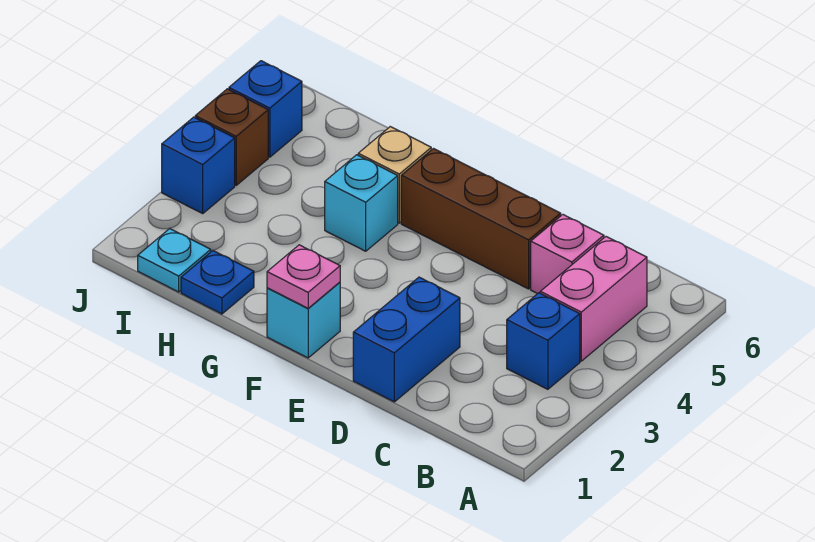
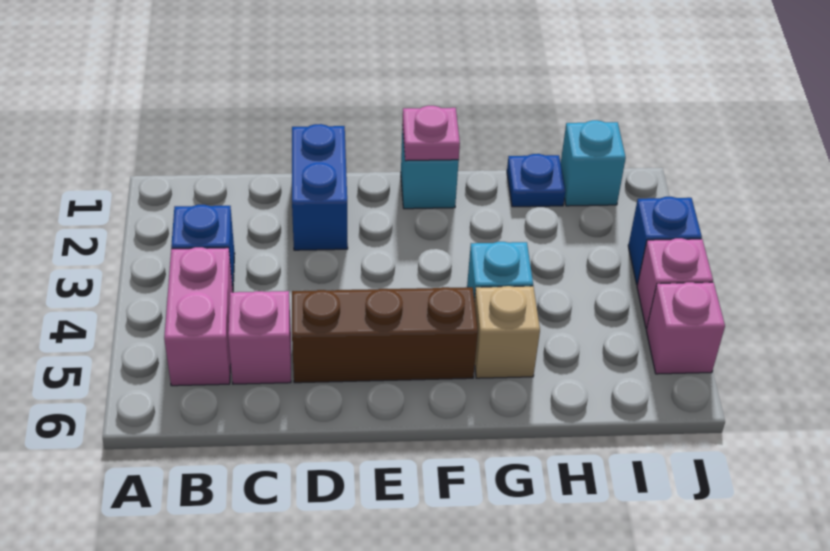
cyan plate I1 level 1 -> cyan brick I1 level 1
brown brick J4 level 1 -> pink brick J4 level 1
blue brick J5 level 1 -> pink brick J5 level 1

